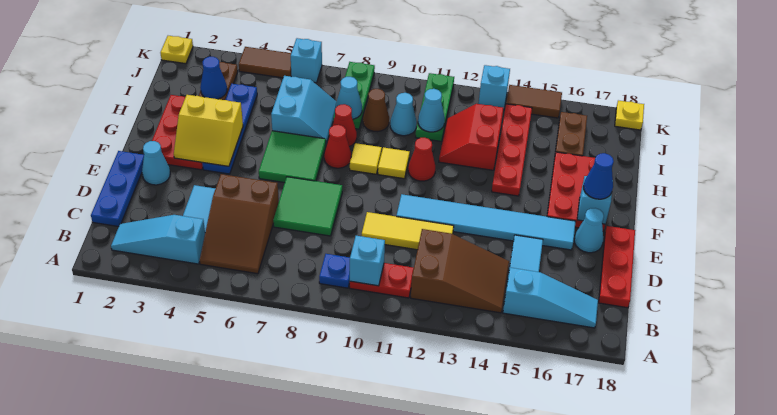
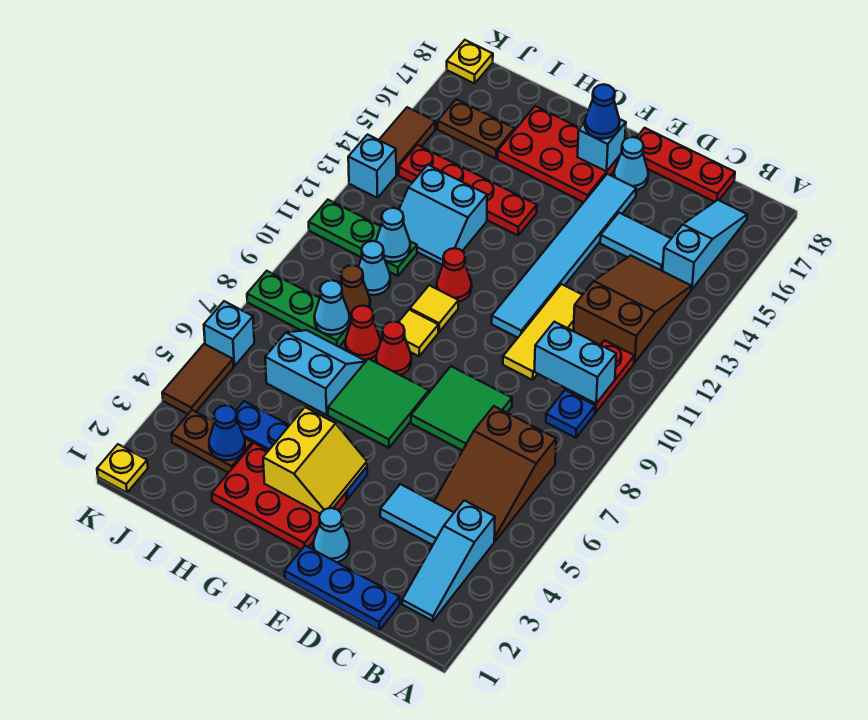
brown slope B5:D6 level 1 top D -> brown slope B5:C7 level 1 top 7
cyan brick B10 level 2 -> cyan brick B10:C10 level 2
red slope H12:I13 level 1 top 13 -> cyan slope H12:I13 level 1 top 13

